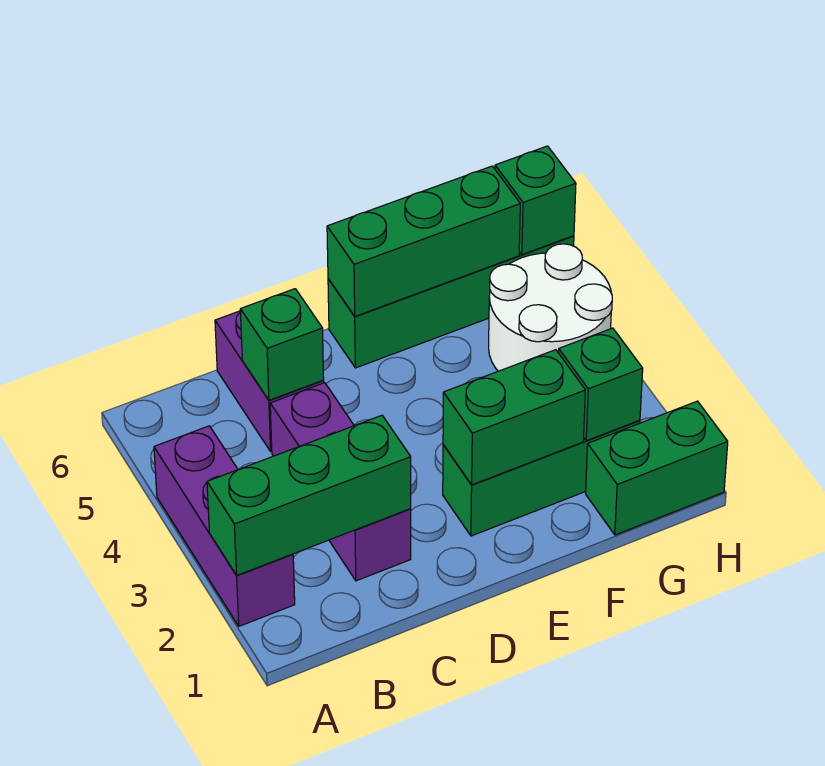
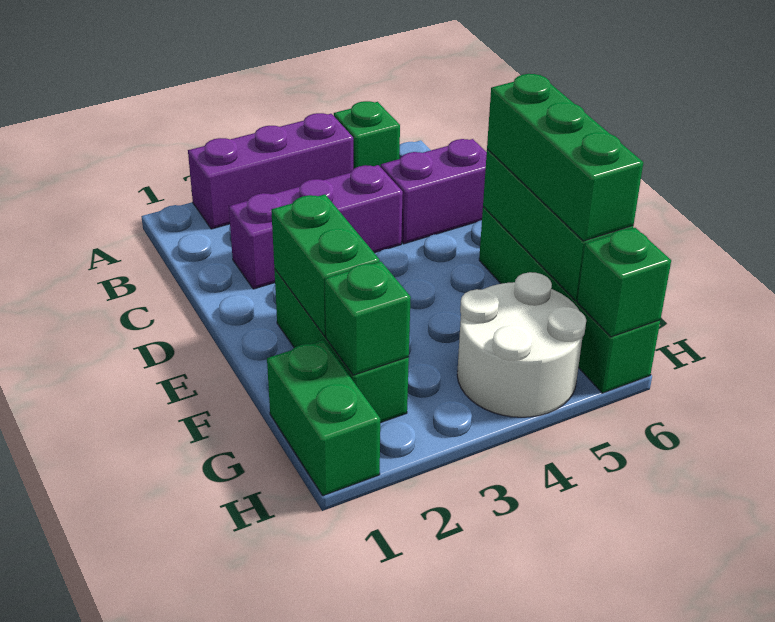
green brick A2:C2 level 2 -> green brick E6:G6 level 3
green brick C5 level 2 -> green brick A5 level 1

